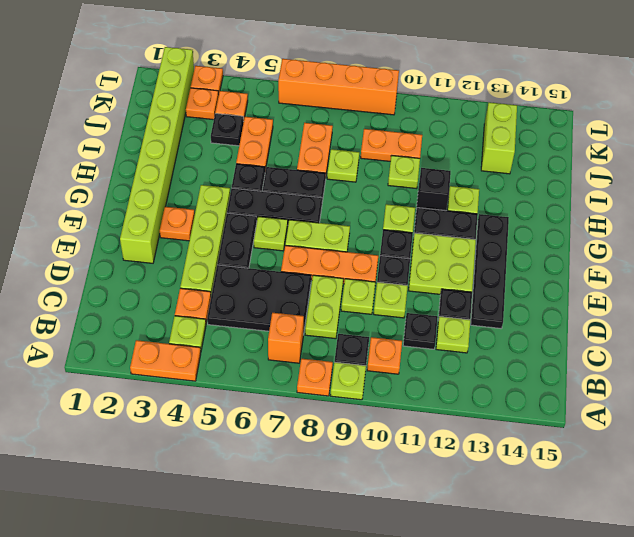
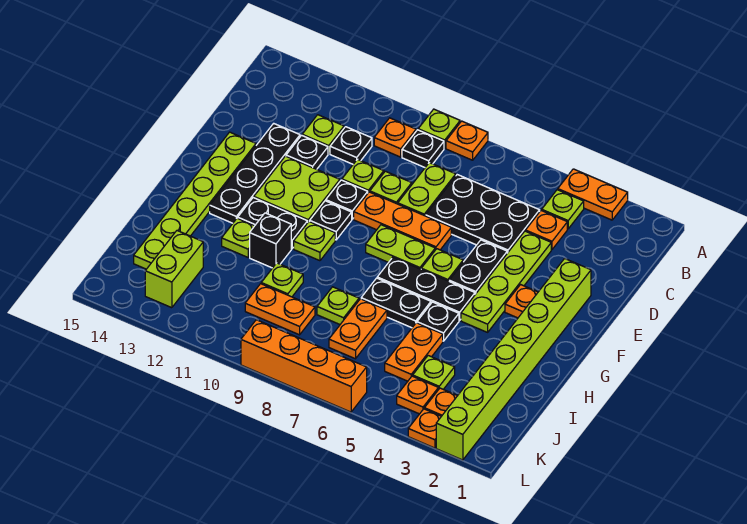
orange brick B7 level 1 -> none
none -> lime plate E14:J14 level 1
black plate J4 level 1 -> lime plate J4 level 1

